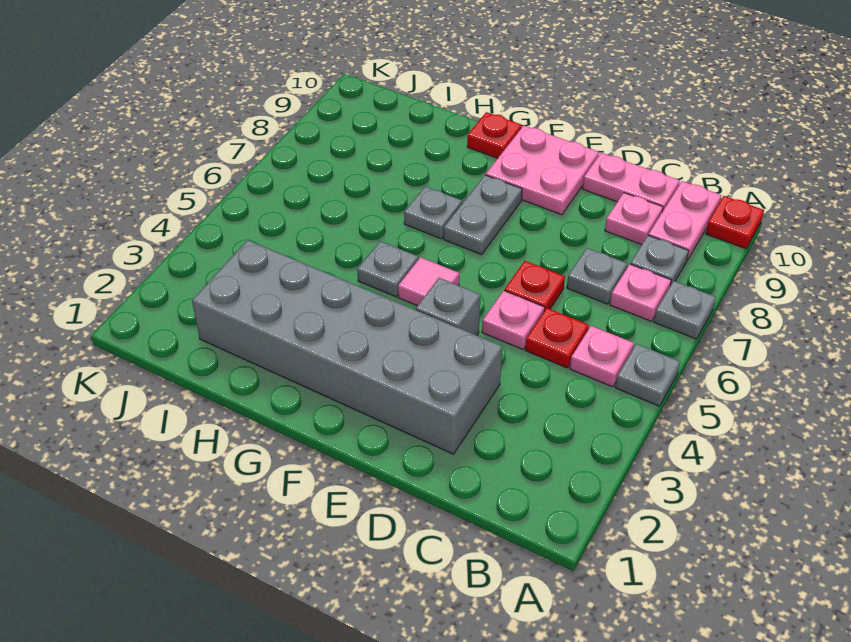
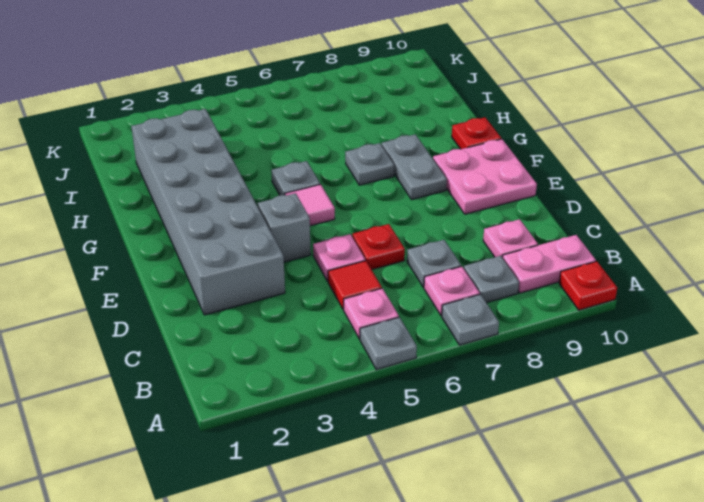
red plate C5 level 1 -> red tile C5 level 1
pink plate C10:D10 level 1 -> none
grey plate F7:F8 level 1 -> grey plate F8:G8 level 1

